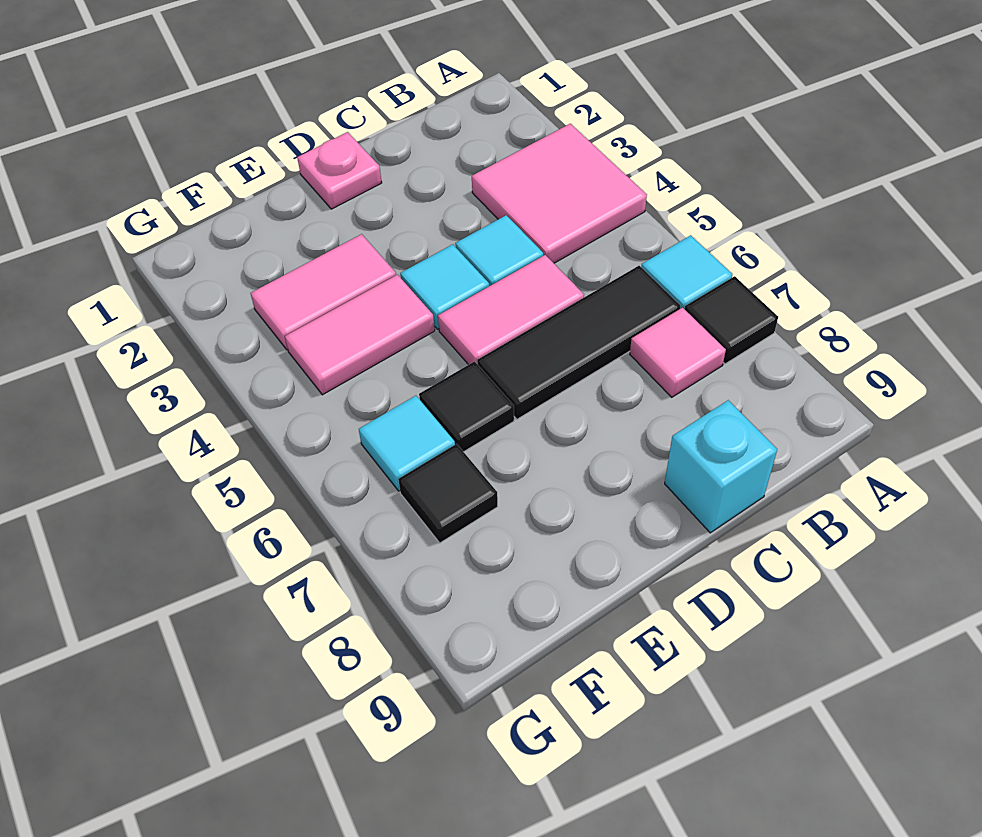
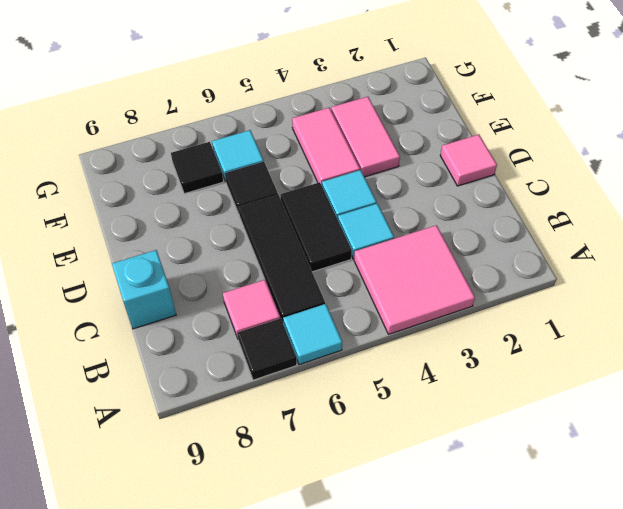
pink tile C5:D5 level 1 -> black tile C5:D5 level 1
pink plate D1 level 1 -> pink tile D1 level 1

